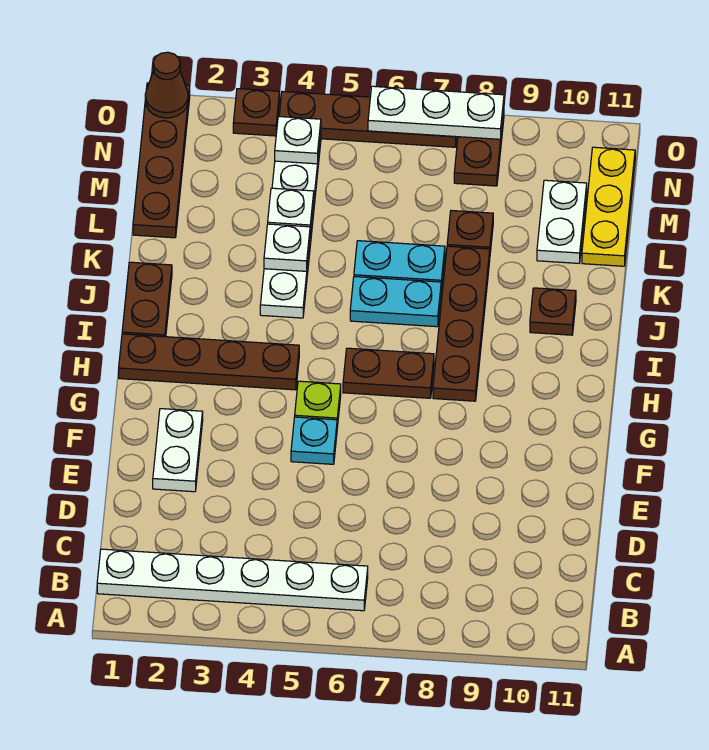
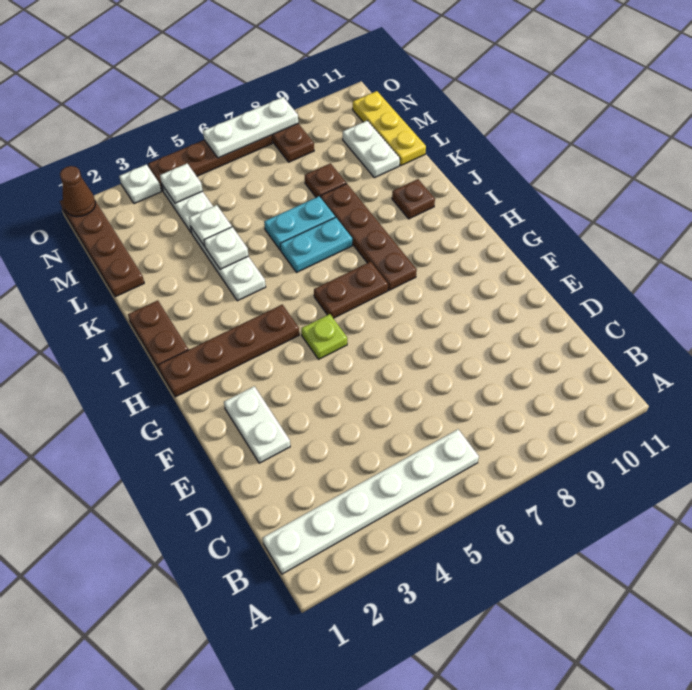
cyan plate F5 level 1 -> none
brown plate O3 level 1 -> white plate O3 level 1

